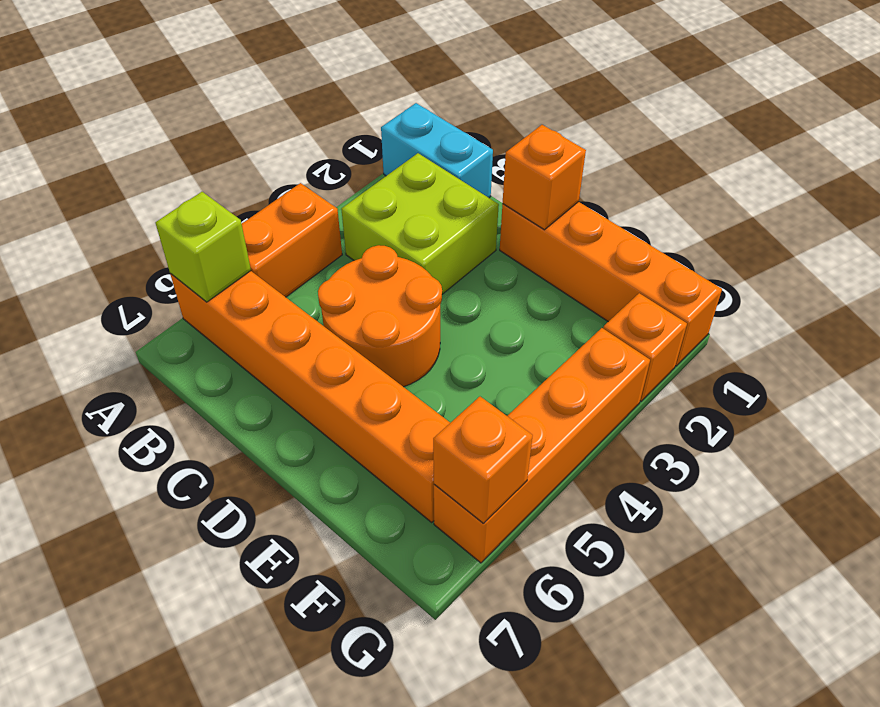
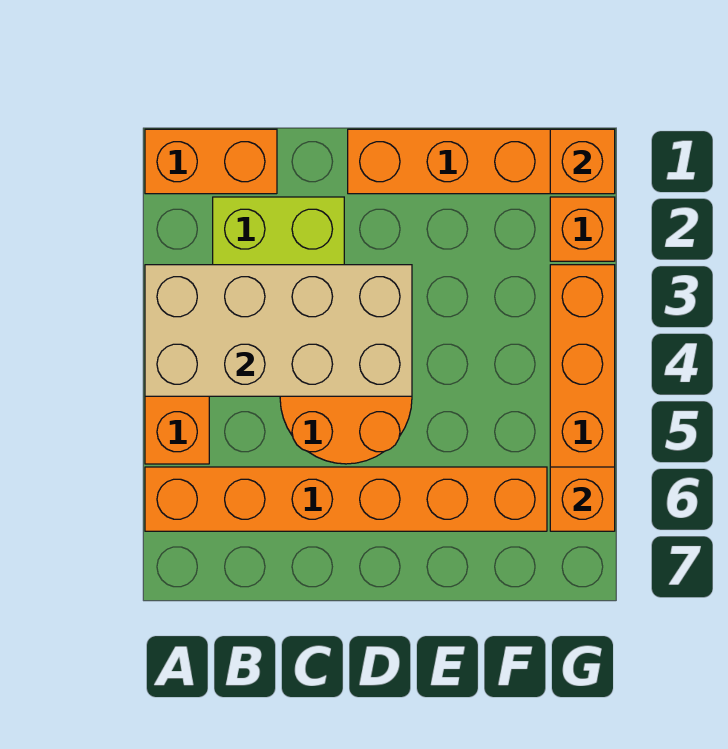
cyan brick A1:B1 level 1 -> orange brick A1:B1 level 1
none -> tan brick A3:D4 level 2
lime brick A6 level 2 -> none
orange brick D1 level 2 -> orange brick G1 level 2

